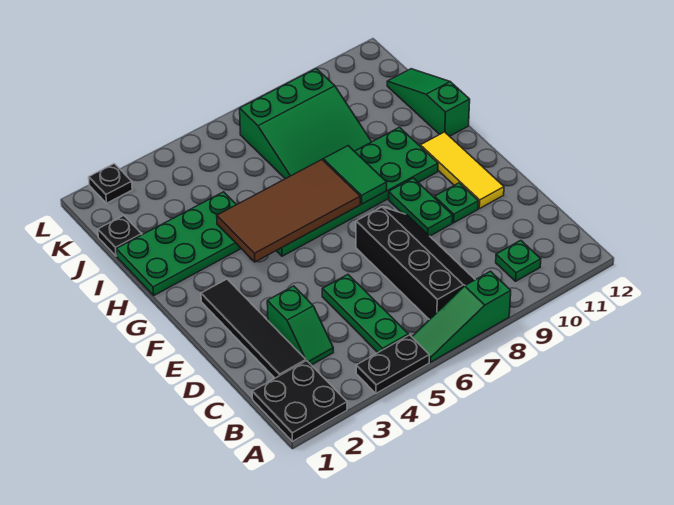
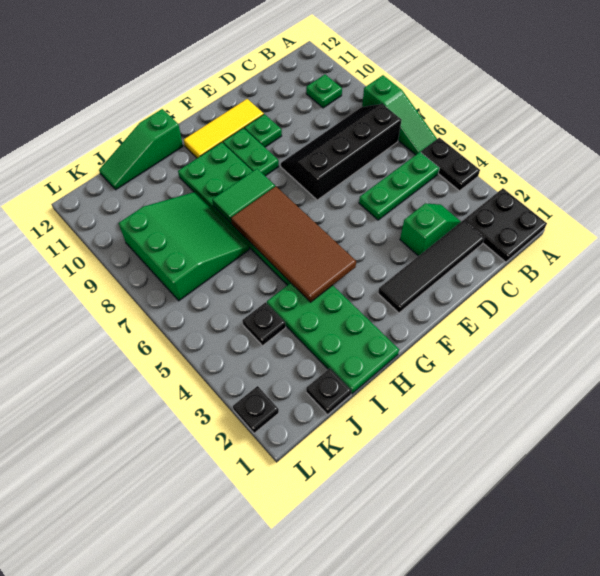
green plate E9:F9 level 1 -> green plate F9:F10 level 1
none -> black plate J4 level 1

